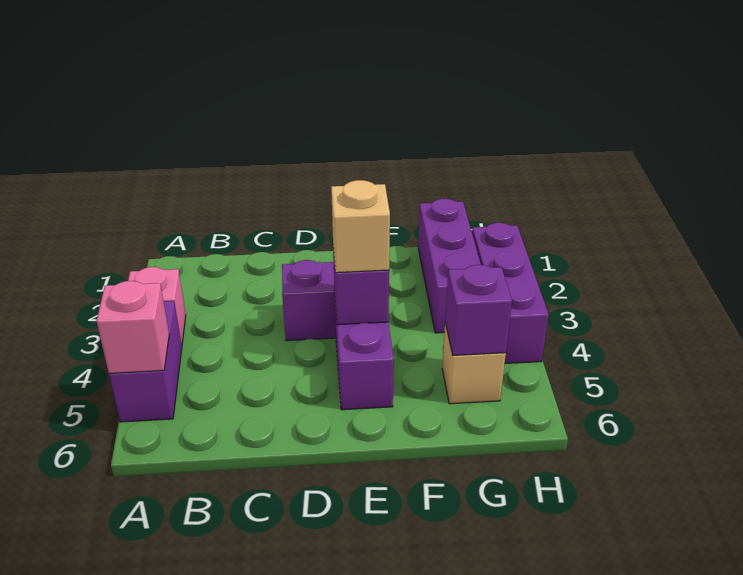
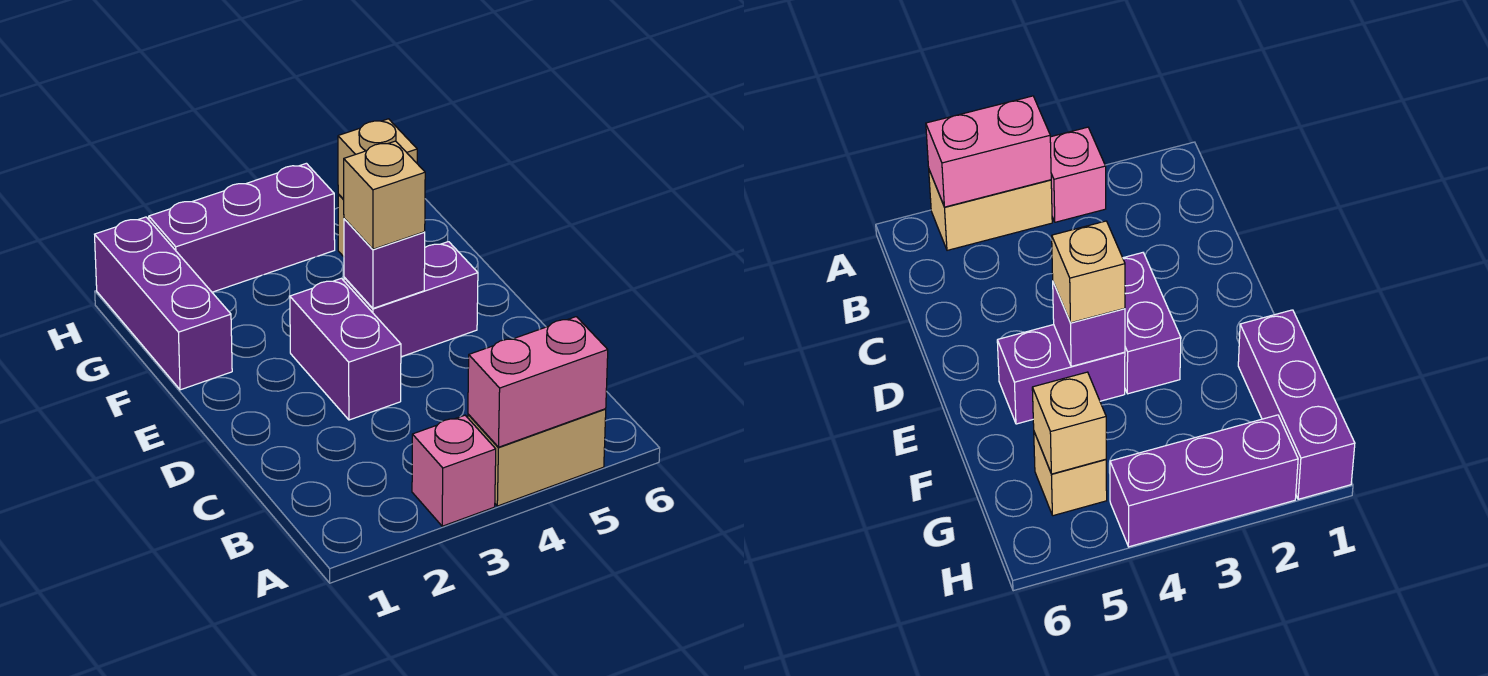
purple brick A4:A5 level 1 -> tan brick A4:A5 level 1
pink brick A5 level 2 -> pink brick A4:A5 level 2
purple brick G1:G3 level 1 -> purple brick F1:H1 level 1
purple brick G5 level 2 -> tan brick G5 level 2

